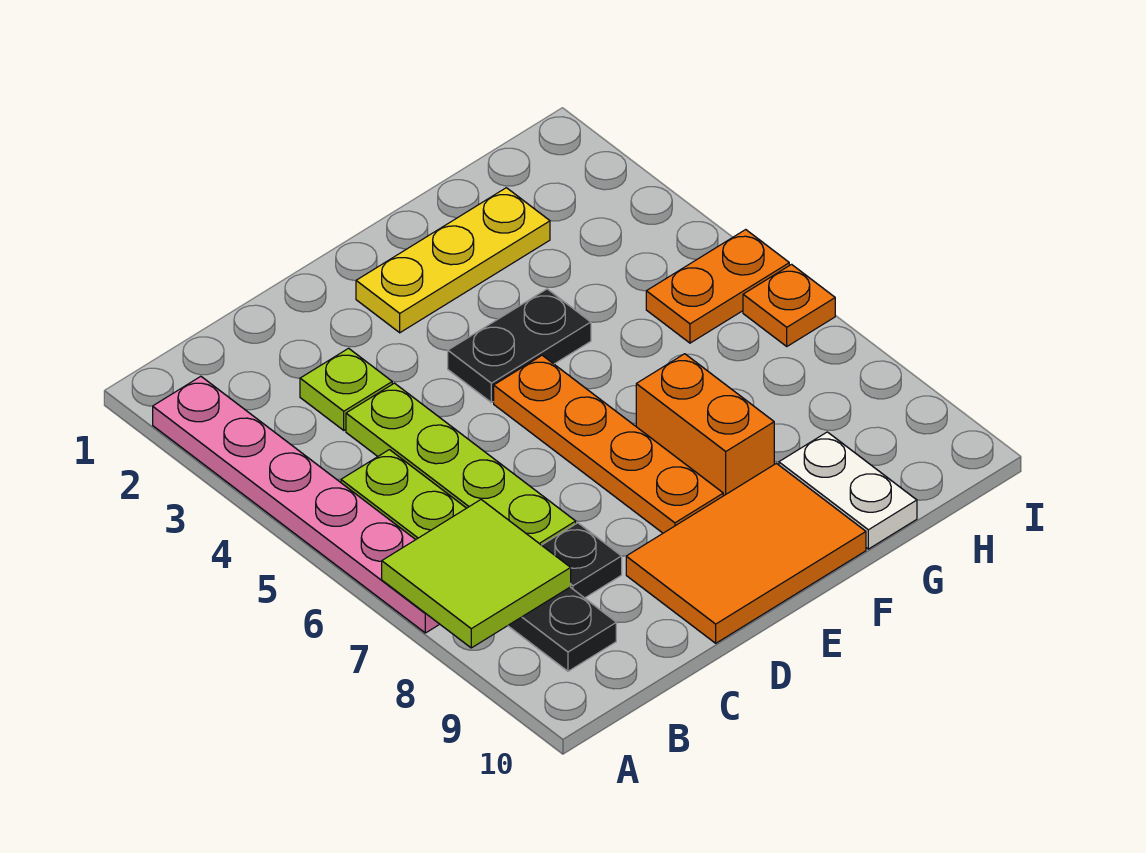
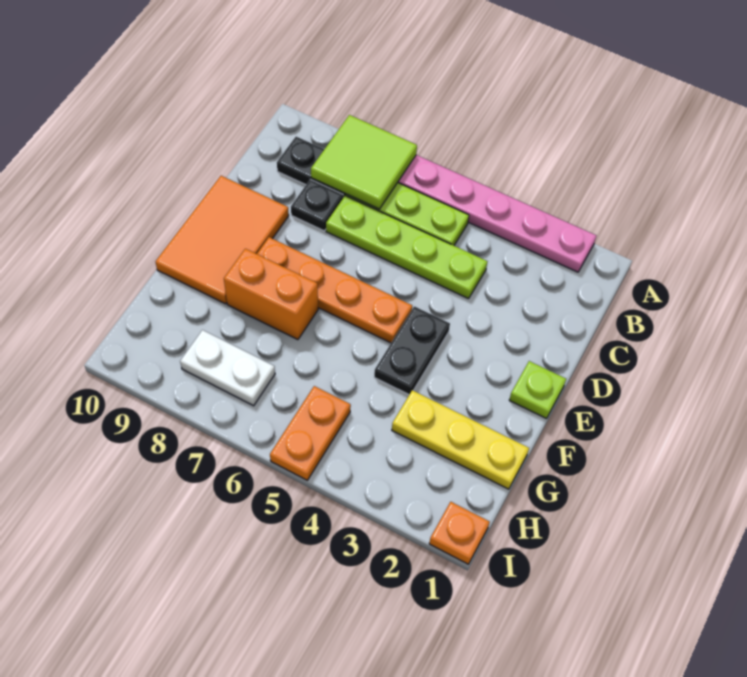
lime plate C3 level 1 -> lime plate E1 level 1
yellow plate E2:G2 level 1 -> yellow plate G1:G3 level 1
white plate G9:G10 level 1 -> white plate H7:H8 level 1
orange plate I6 level 1 -> orange plate I1 level 1

